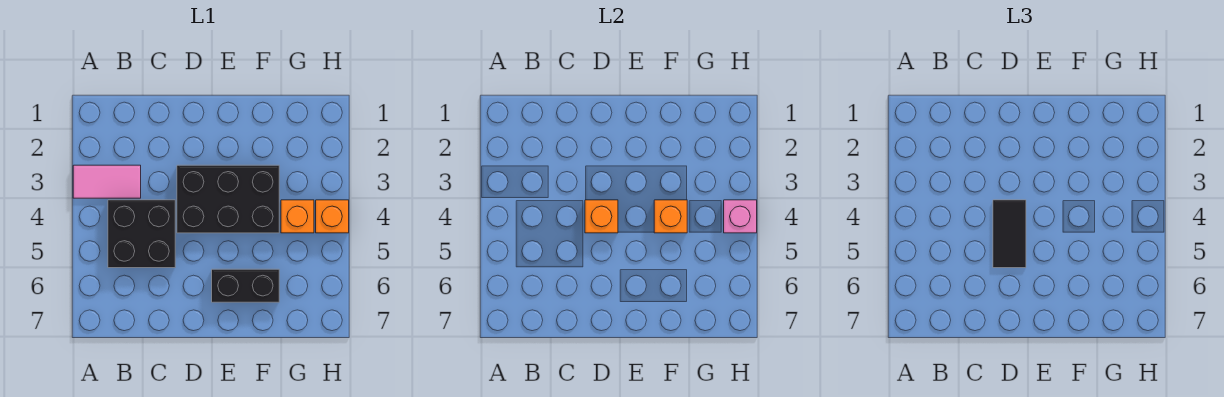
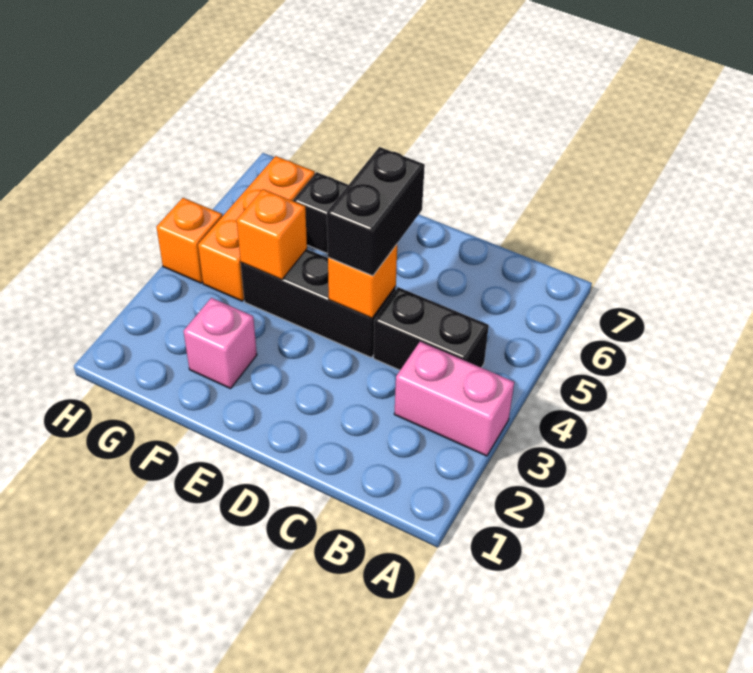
pink tile A3:B3 level 1 -> pink brick A3:B3 level 1
black brick B4:C5 level 1 -> black brick B4:C4 level 1
black brick D3:F4 level 1 -> black brick D4:F4 level 1
black tile D4:D5 level 3 -> black brick D4:D5 level 3
orange brick G4 level 1 -> orange brick G4:G6 level 1
pink brick H4 level 2 -> pink brick F2 level 1

